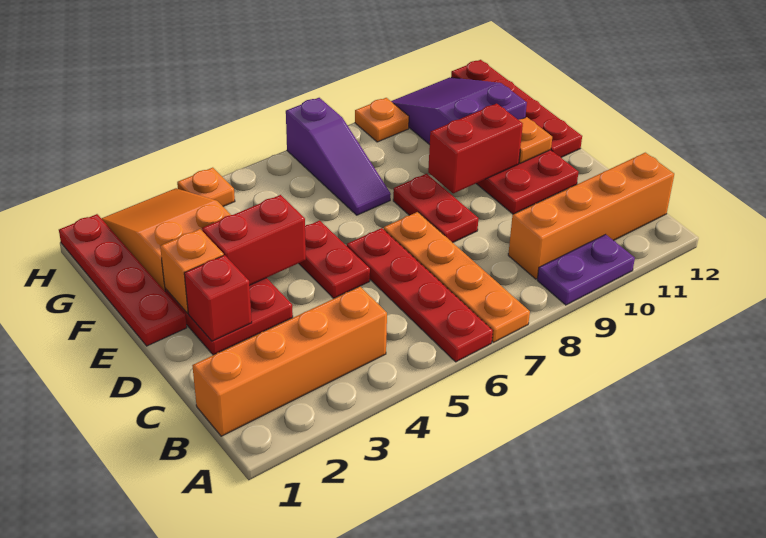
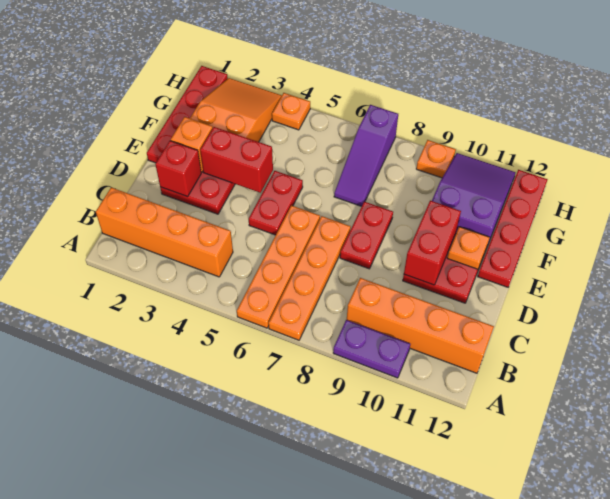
red plate A6:D6 level 1 -> orange plate A6:D6 level 1
red brick E9:E10 level 2 -> red brick D10:E10 level 2

